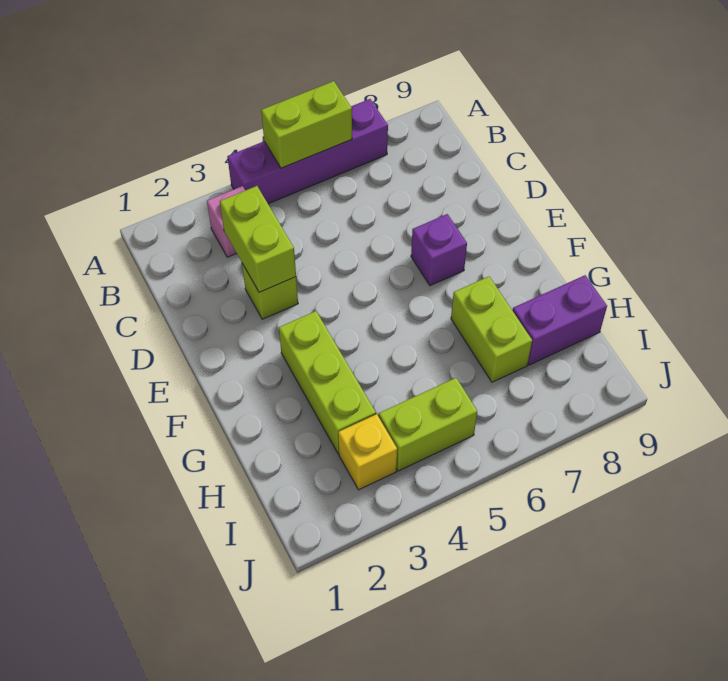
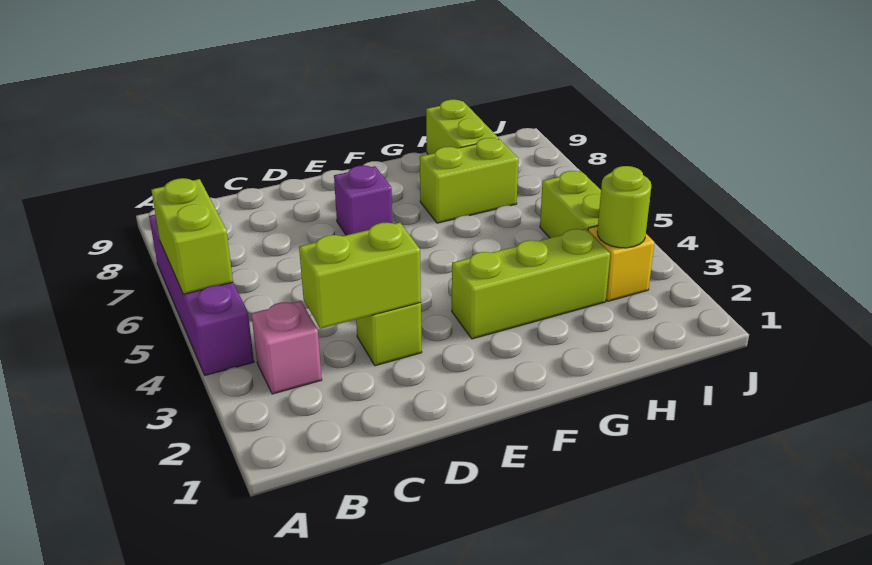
purple brick H8:H9 level 1 -> lime brick H8:H9 level 1
none -> lime round brick I3 level 2

